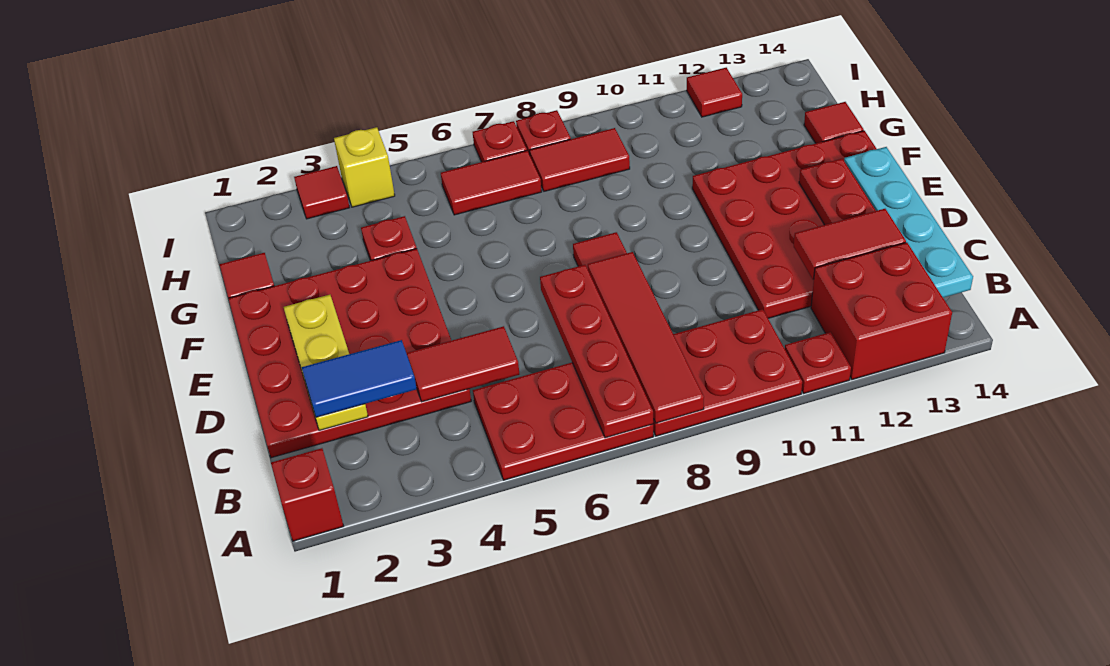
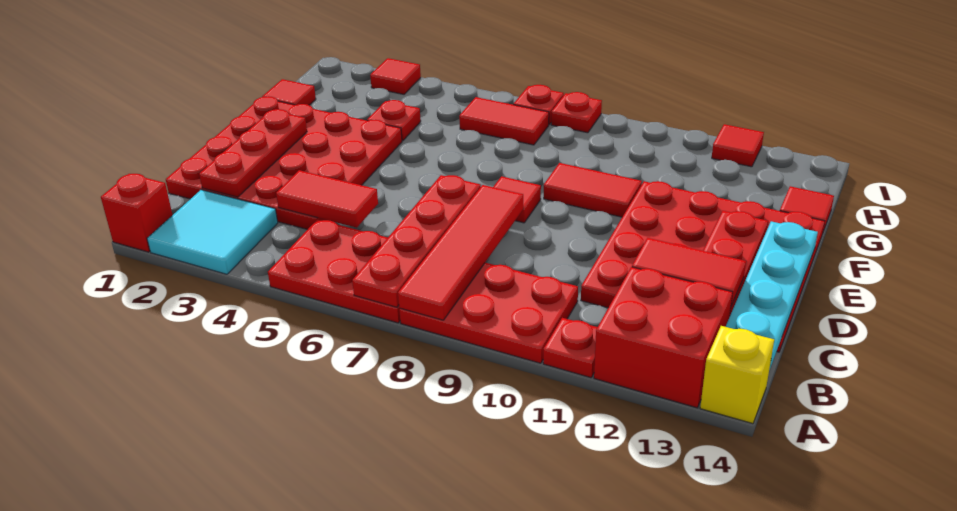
none -> cyan tile A2:B3 level 1
yellow plate C2:E2 level 2 -> red plate C2:E2 level 2
blue tile C2:C3 level 3 -> none
red tile H8:H9 level 1 -> red tile F9:F10 level 1
yellow brick I4 level 1 -> yellow brick A14 level 1

